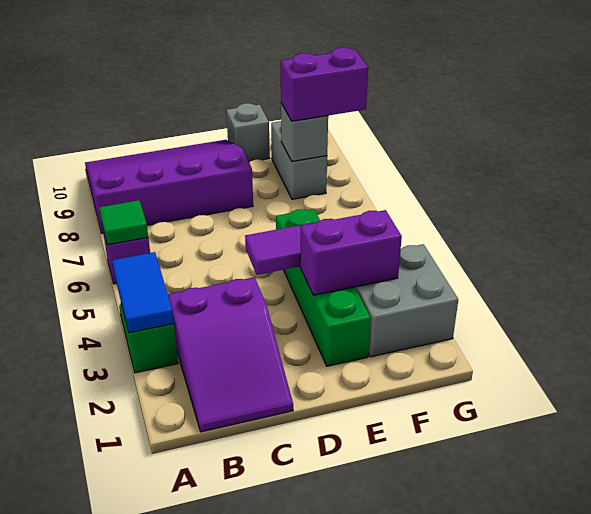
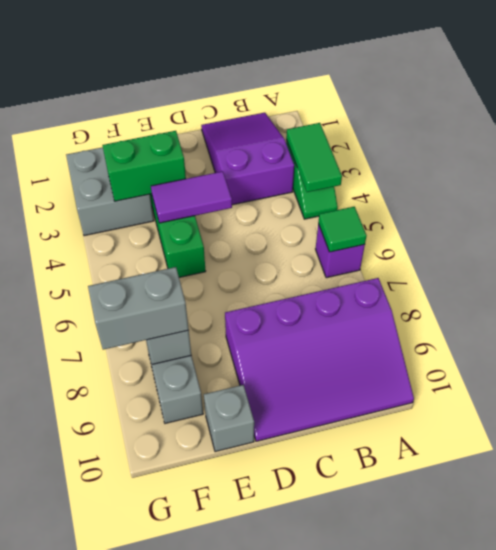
blue tile A3:A4 level 2 -> green tile A3:A4 level 2
purple brick E3:F3 level 2 -> green brick E3:F3 level 2
purple brick F8:G8 level 3 -> grey brick F8:G8 level 3

